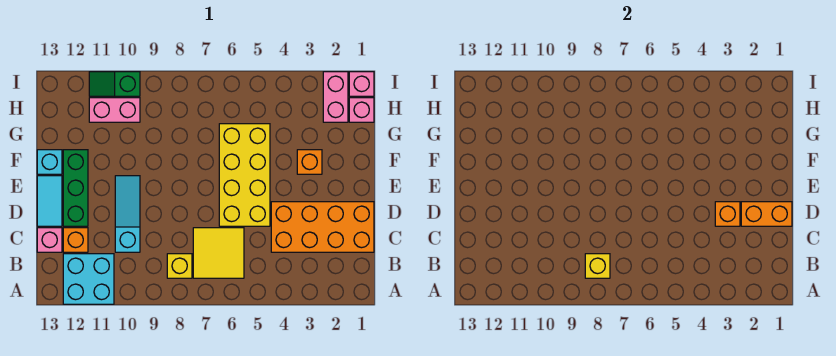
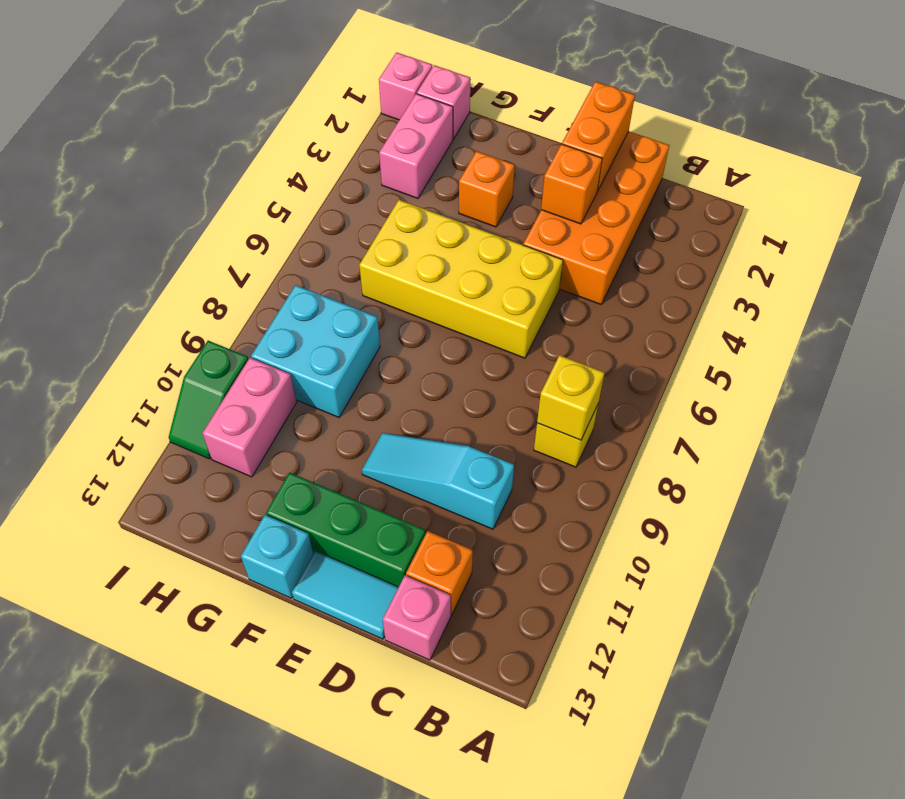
cyan brick A11:B12 level 1 -> cyan brick G8:H9 level 1
yellow tile B6:C7 level 1 -> none
pink brick H2:I2 level 1 -> pink brick H2:H3 level 1

